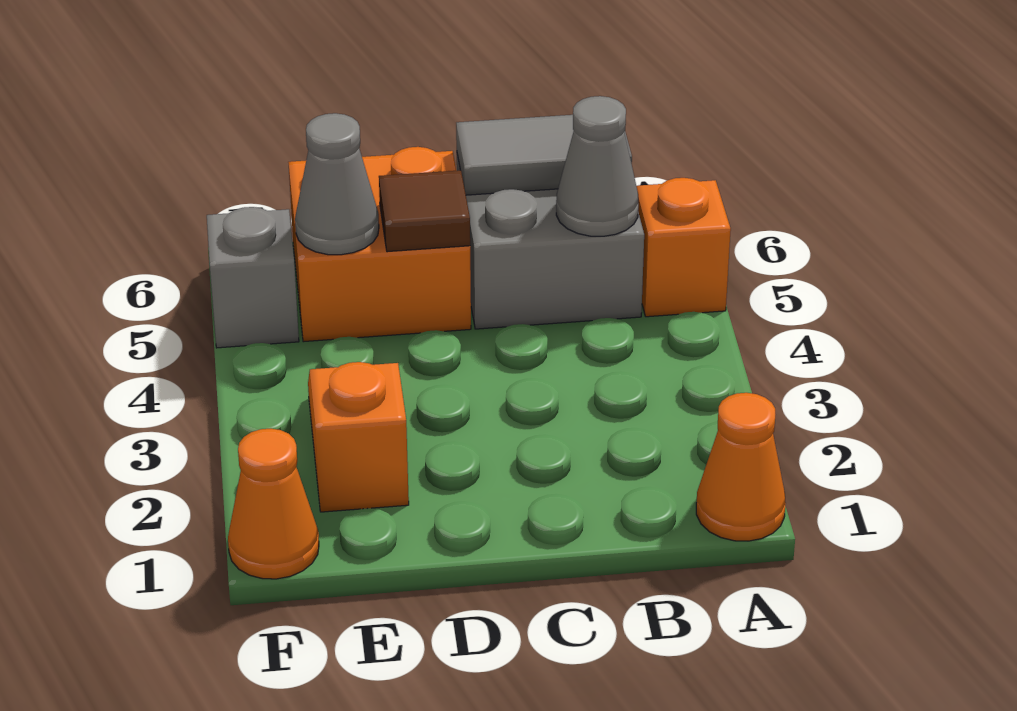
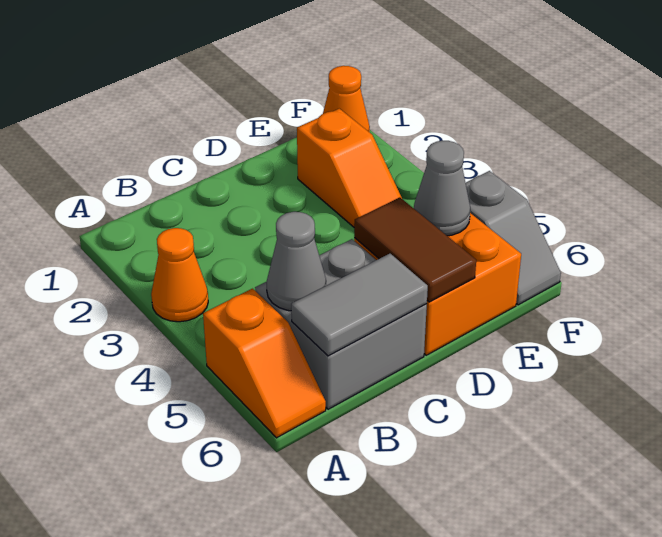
orange cone A1 level 1 -> orange cone A3 level 1
brown tile D5 level 2 -> brown tile D5:D6 level 2

